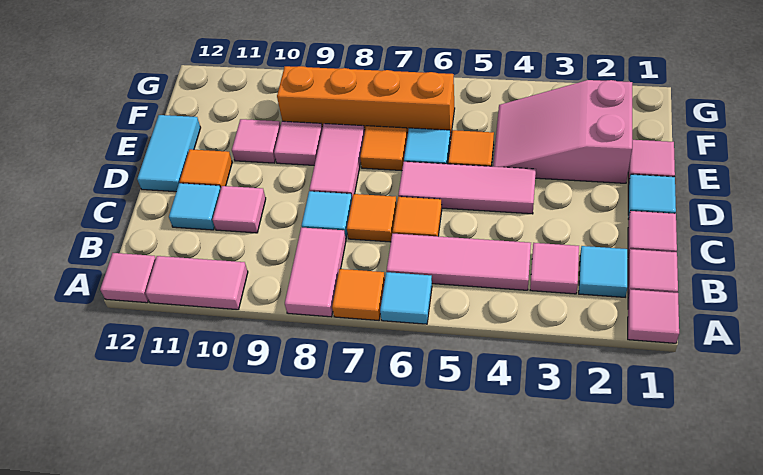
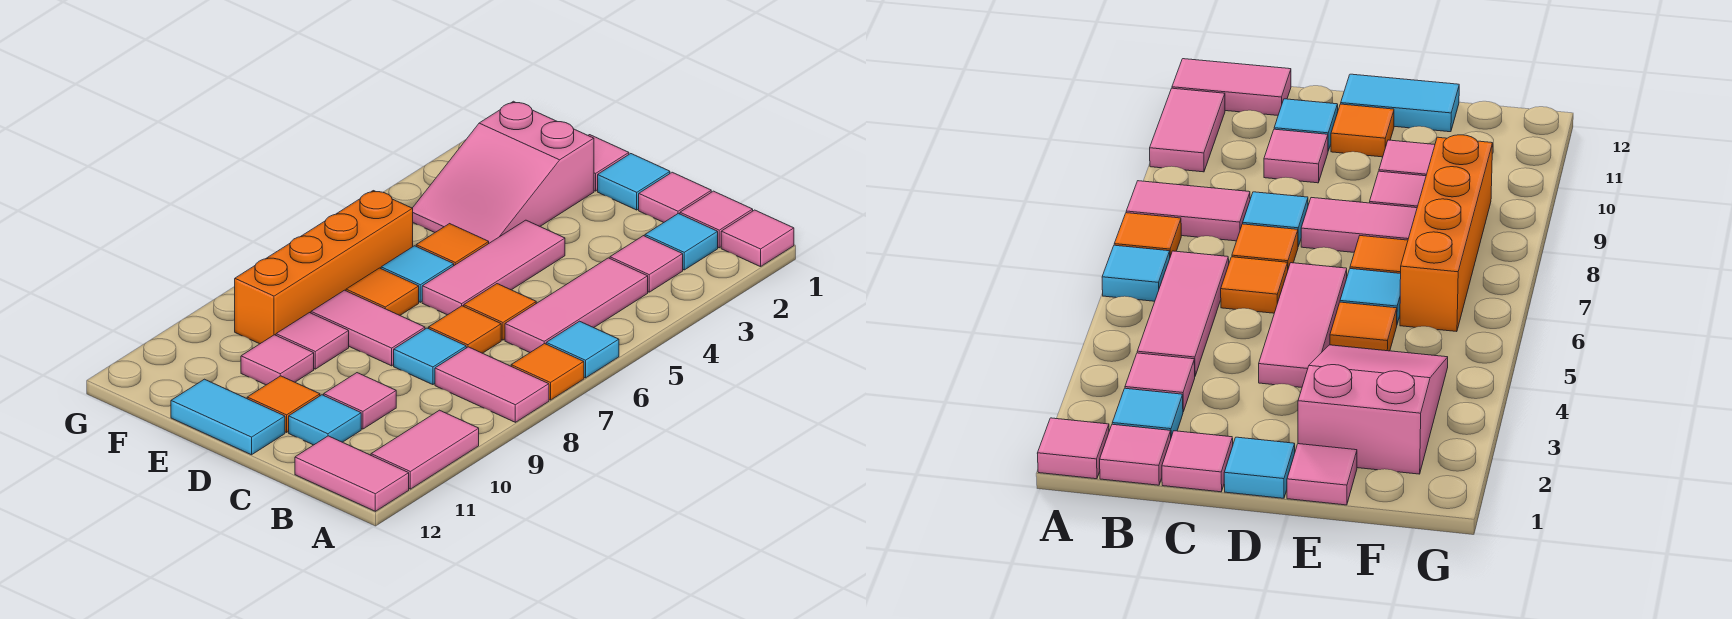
pink tile A12 level 1 -> pink tile A12:B12 level 1

